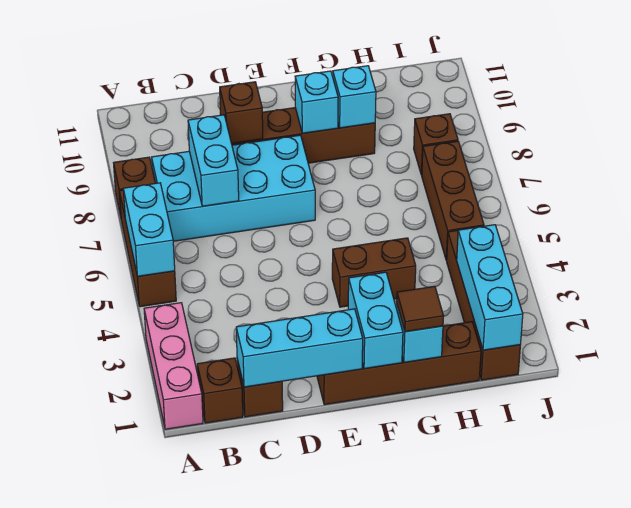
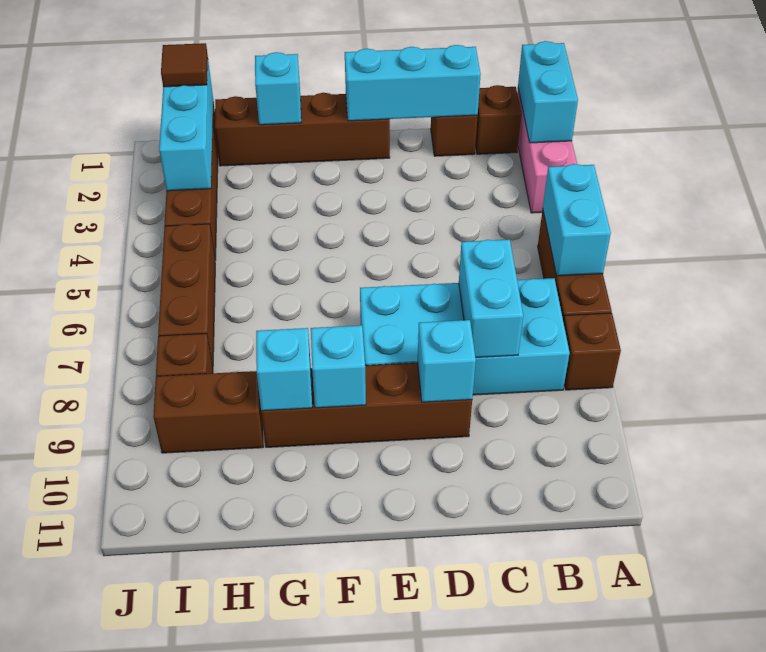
brown brick D9 level 2 -> cyan brick D9 level 2
cyan brick F1:F2 level 2 -> cyan brick A1:A2 level 2
brown brick F4:G4 level 1 -> brown brick H9:I9 level 1
brown tile G1 level 3 -> brown tile I1 level 3

